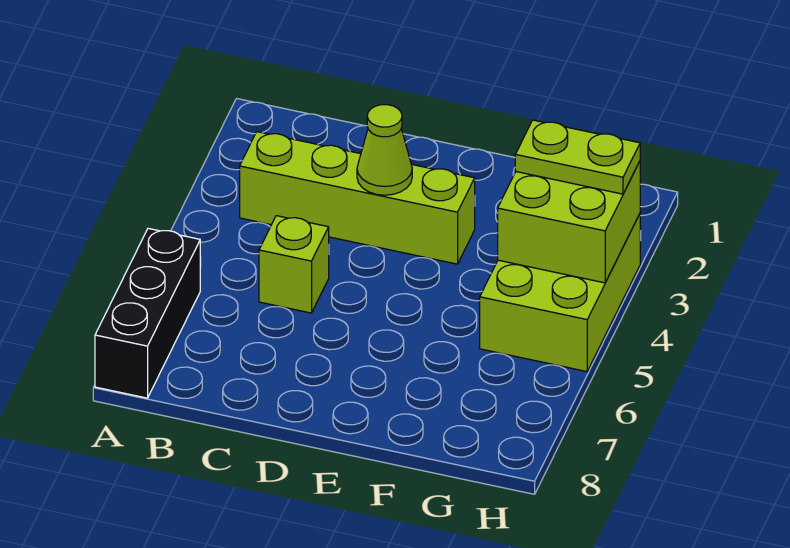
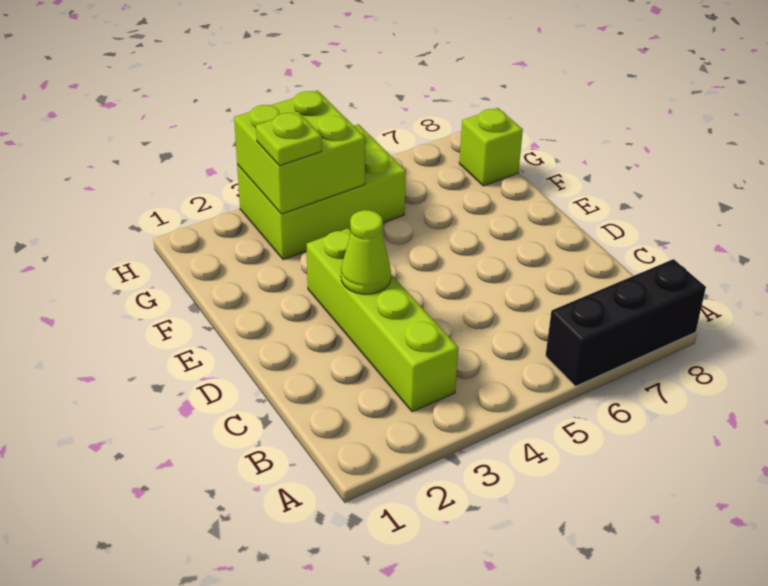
lime brick C5 level 1 -> lime brick G8 level 1
lime plate G3:H3 level 3 -> lime plate G3 level 3

